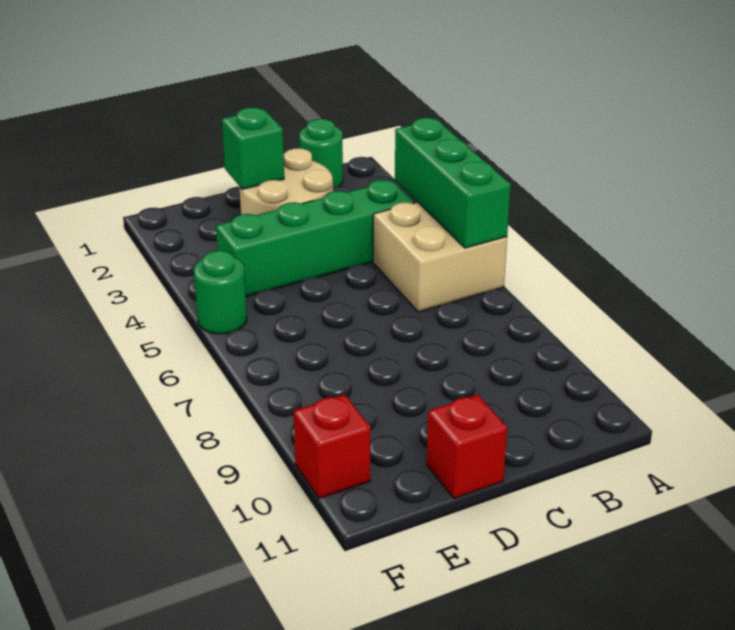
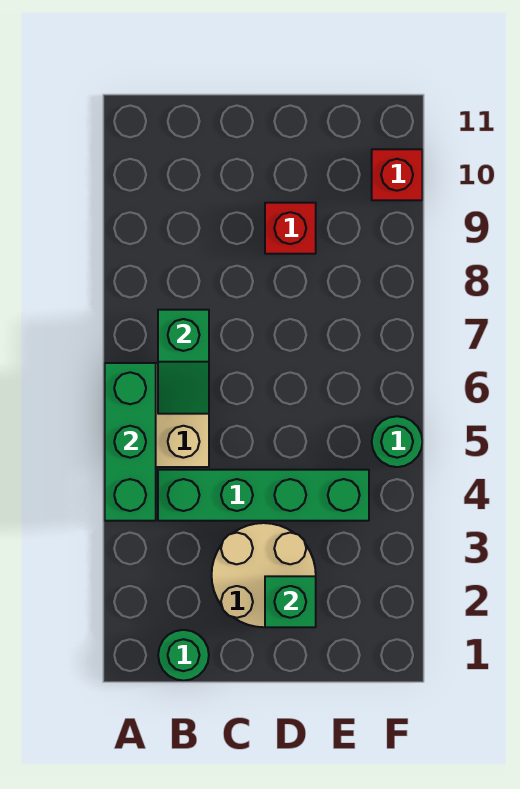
none -> green slope B6:B7 level 2 top 7
red brick D11 level 1 -> red brick D9 level 1

